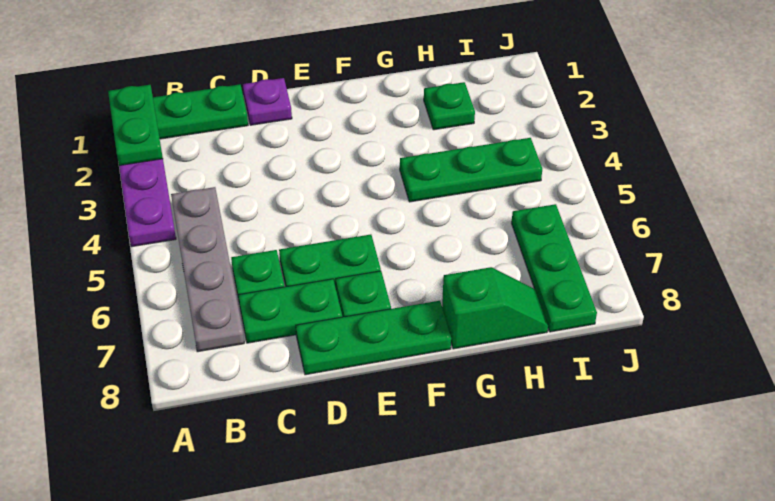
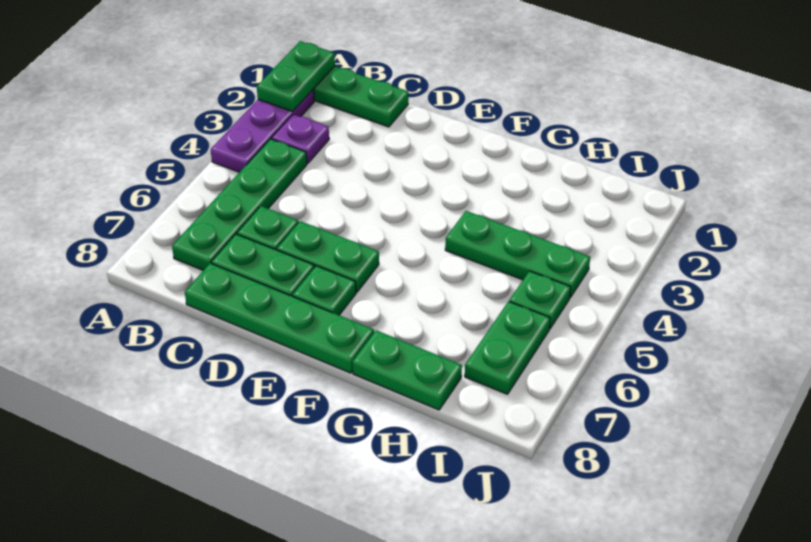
grey plate B4:B7 level 1 -> green plate B4:B7 level 1
purple plate D1 level 1 -> purple plate B3 level 1
green plate D8:F8 level 1 -> green plate C8:F8 level 1
green slope G8:H8 level 1 top G -> green plate G8:H8 level 1
green plate H2 level 1 -> green plate I5 level 1
green plate I6:I8 level 1 -> green plate I6:I7 level 1

